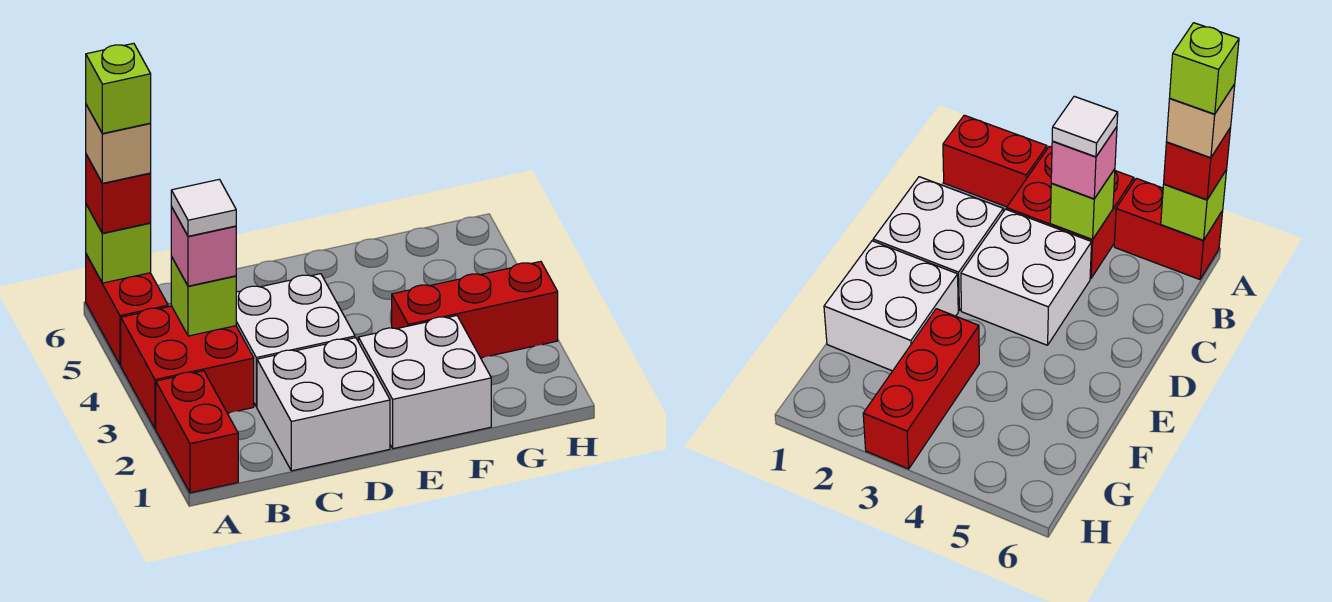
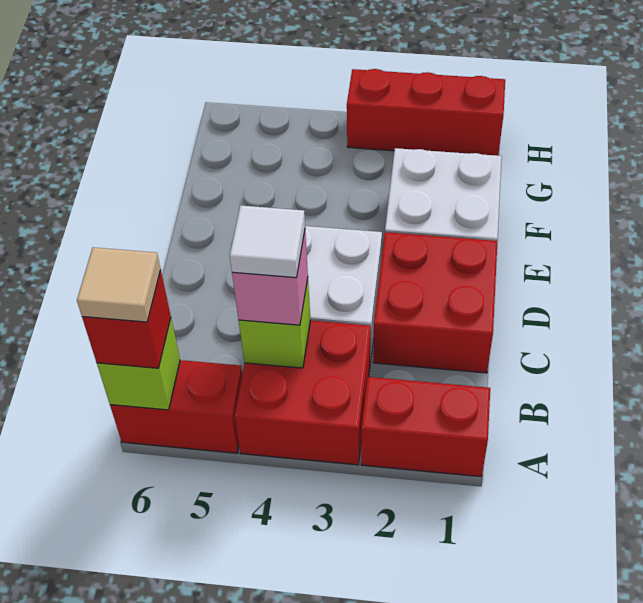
tan brick A6 level 4 -> tan tile A6 level 4
lime brick A6 level 5 -> none
white brick C1:D2 level 1 -> red brick C1:D2 level 1
red brick F3:H3 level 1 -> red brick H1:H3 level 1

